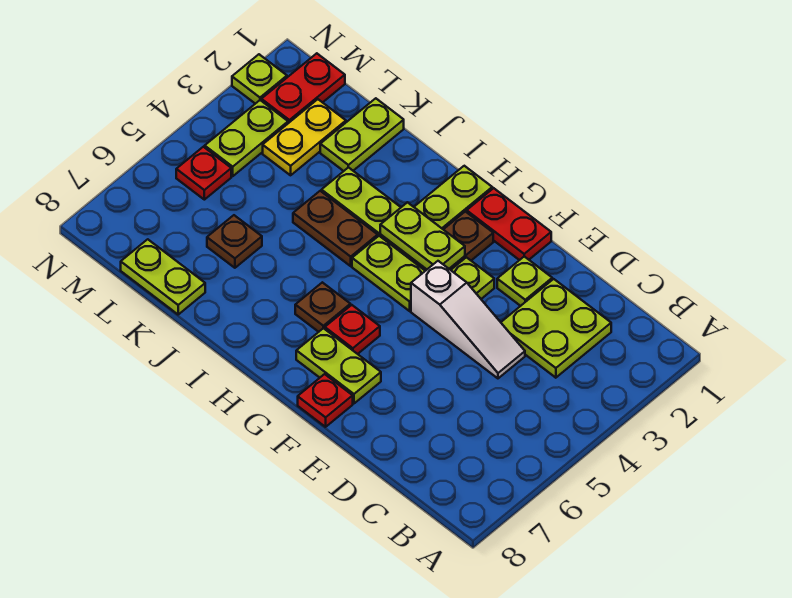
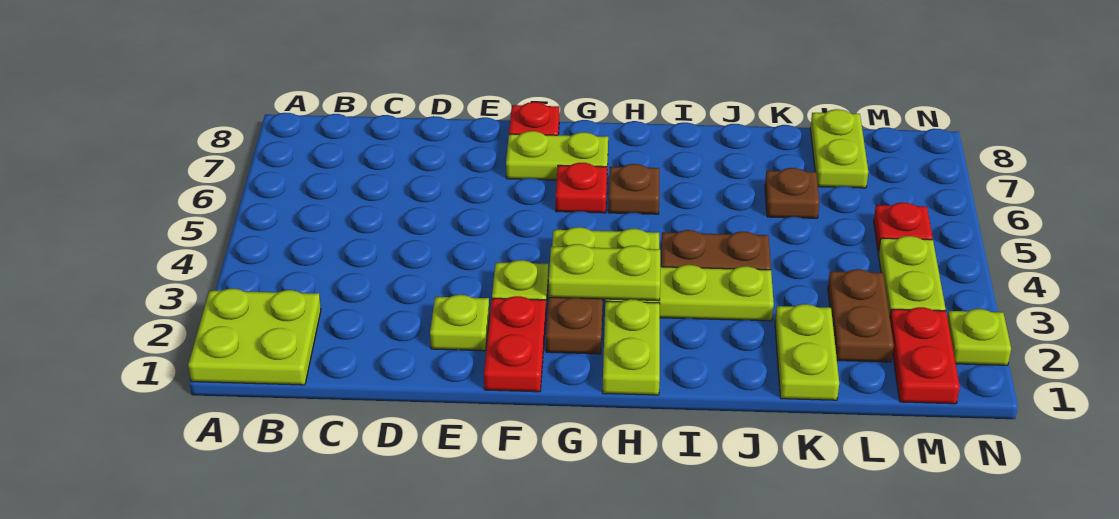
lime plate C2:D3 level 1 -> lime plate A1:B2 level 1
white slope D4:F4 level 1 top F -> none
red plate F1:G1 level 1 -> red plate F1:F2 level 1
lime plate K8:L8 level 1 -> lime plate L7:L8 level 1
yellow plate L2:L3 level 1 -> brown plate L2:L3 level 1

